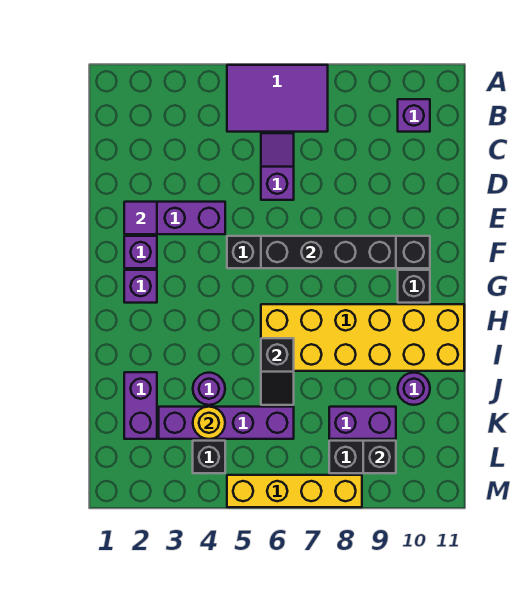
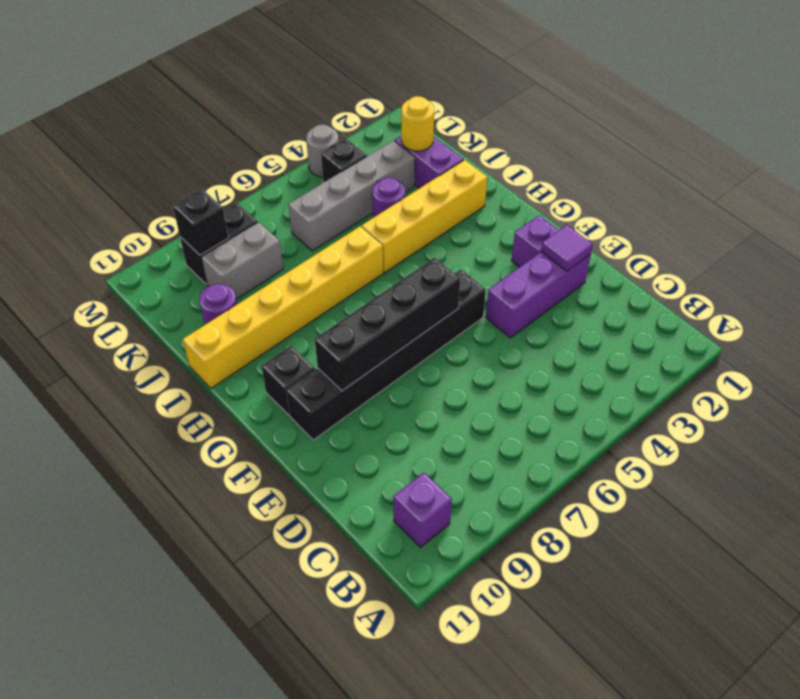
purple tile A5:B7 level 1 -> none
purple slope C6:D6 level 1 top D -> none
purple brick G2 level 1 -> none
yellow brick H6:I11 level 1 -> yellow brick I6:I11 level 1
black slope I6:J6 level 2 top I -> none
purple brick K3:K6 level 1 -> grey brick K3:K6 level 1
yellow round brick K4 level 2 -> yellow round brick K2 level 2
purple brick K8:K9 level 1 -> grey brick K8:K9 level 1
none -> grey round brick M4 level 1
yellow brick M5:M8 level 1 -> yellow brick I2:I5 level 1

